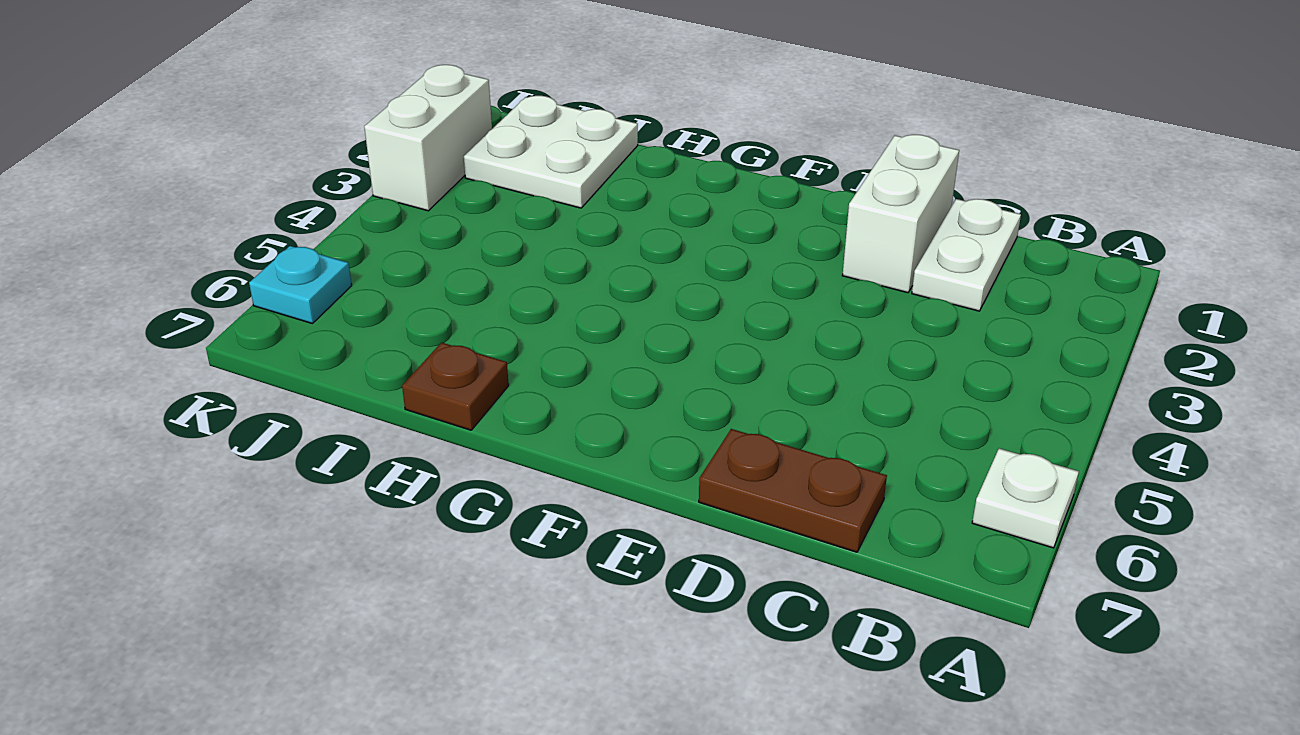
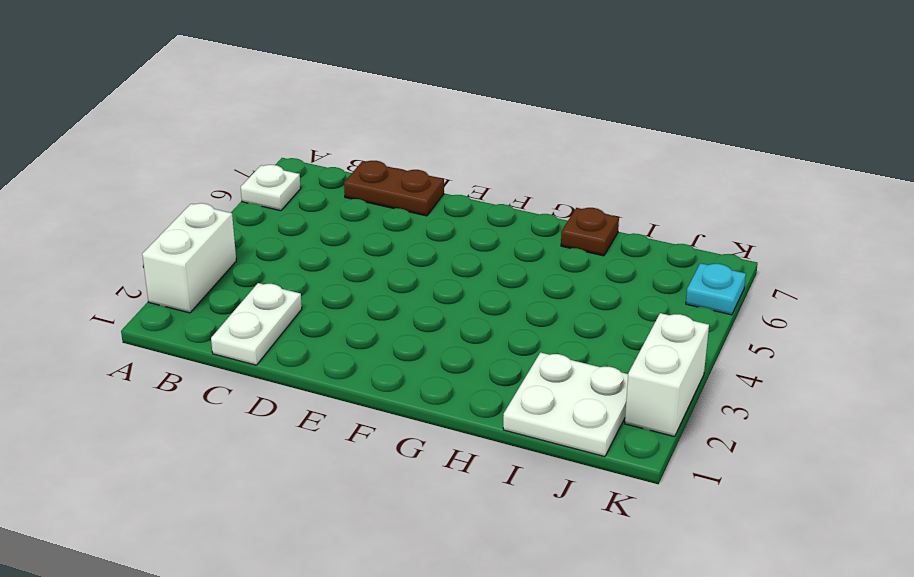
white brick D1:D2 level 1 -> white brick A2:A3 level 1

